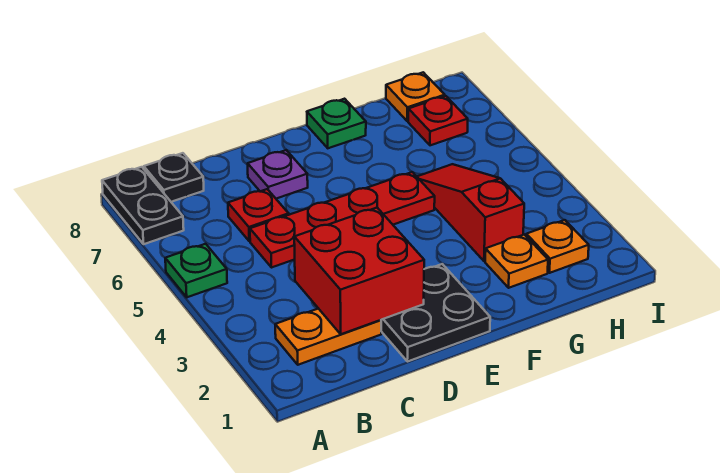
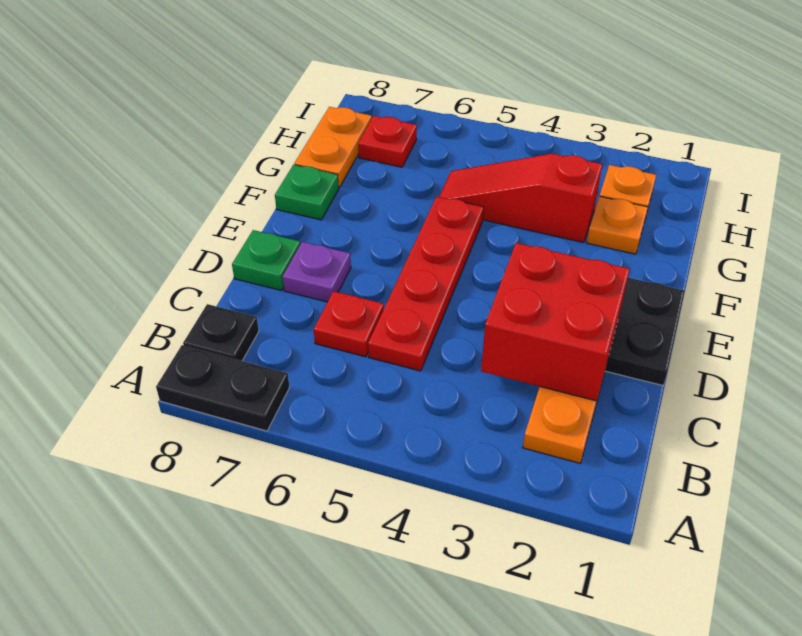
green plate A5 level 1 -> green plate D8 level 1
orange plate H8 level 1 -> orange plate G8:H8 level 1

